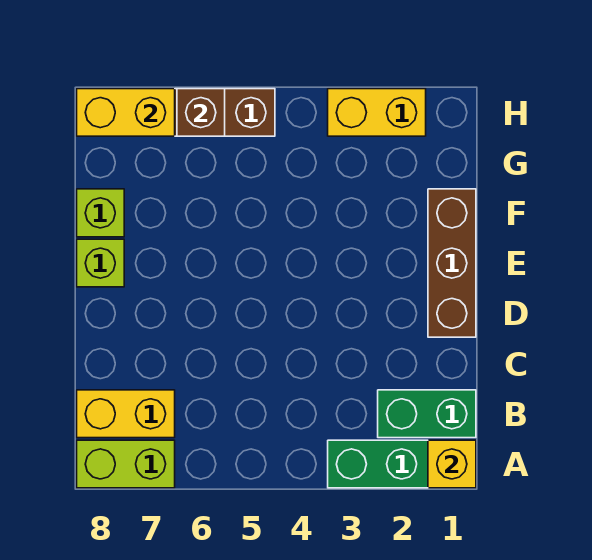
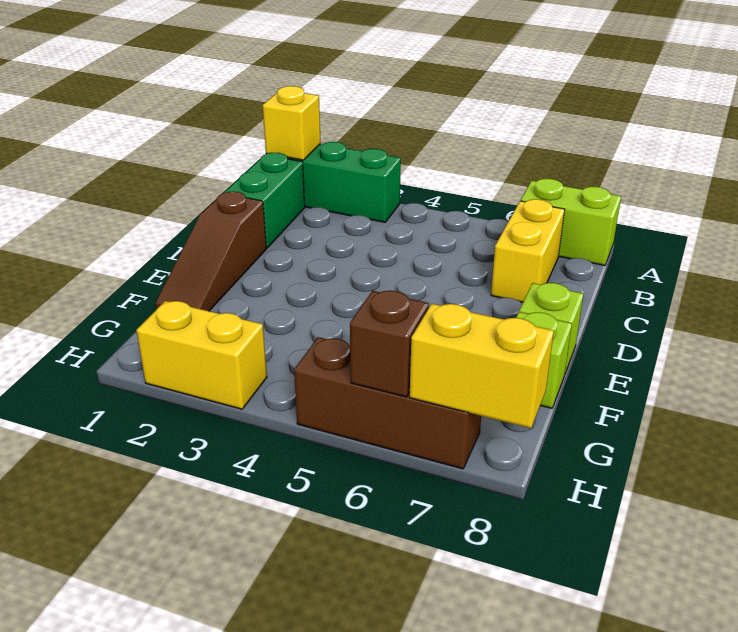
green brick B1:B2 level 1 -> green brick B1:C1 level 1
yellow brick B7:B8 level 1 -> yellow brick B7:C7 level 1
brown brick D1:F1 level 1 -> brown slope D1:F1 level 1 top D

